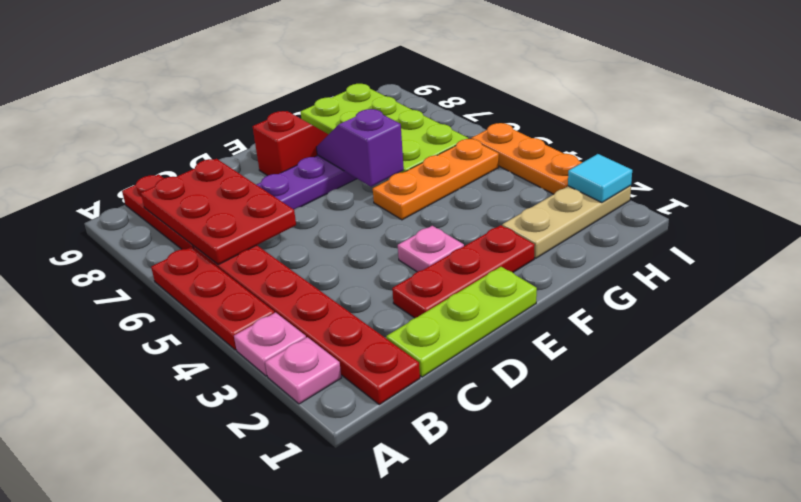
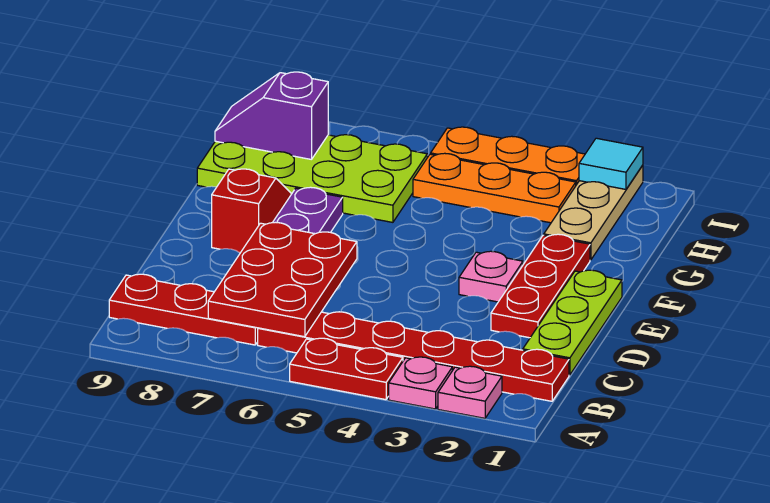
red plate A4:A6 level 1 -> red plate A4:A5 level 1
red plate B6:C8 level 2 -> red plate B6:D7 level 2
orange plate F5:H5 level 1 -> orange plate H3:H5 level 1
purple slope F6:F7 level 2 top 6 -> purple slope H8:H9 level 2 top 8

